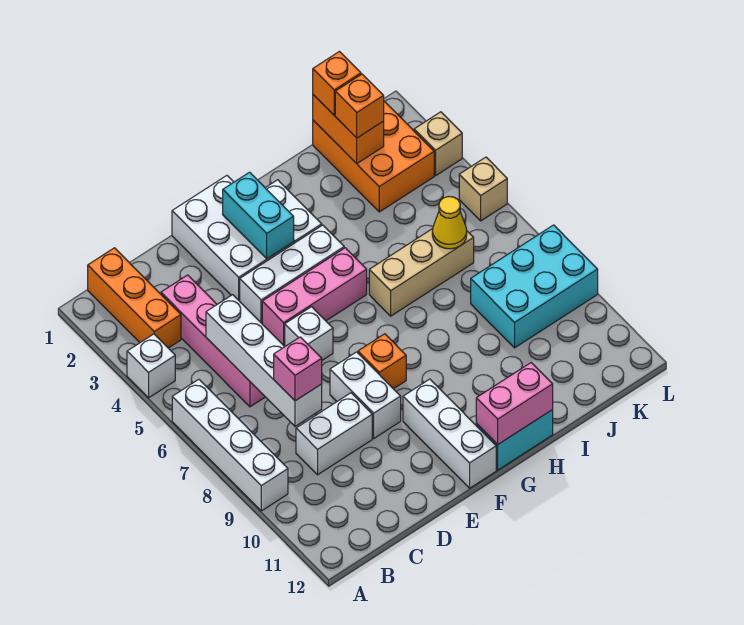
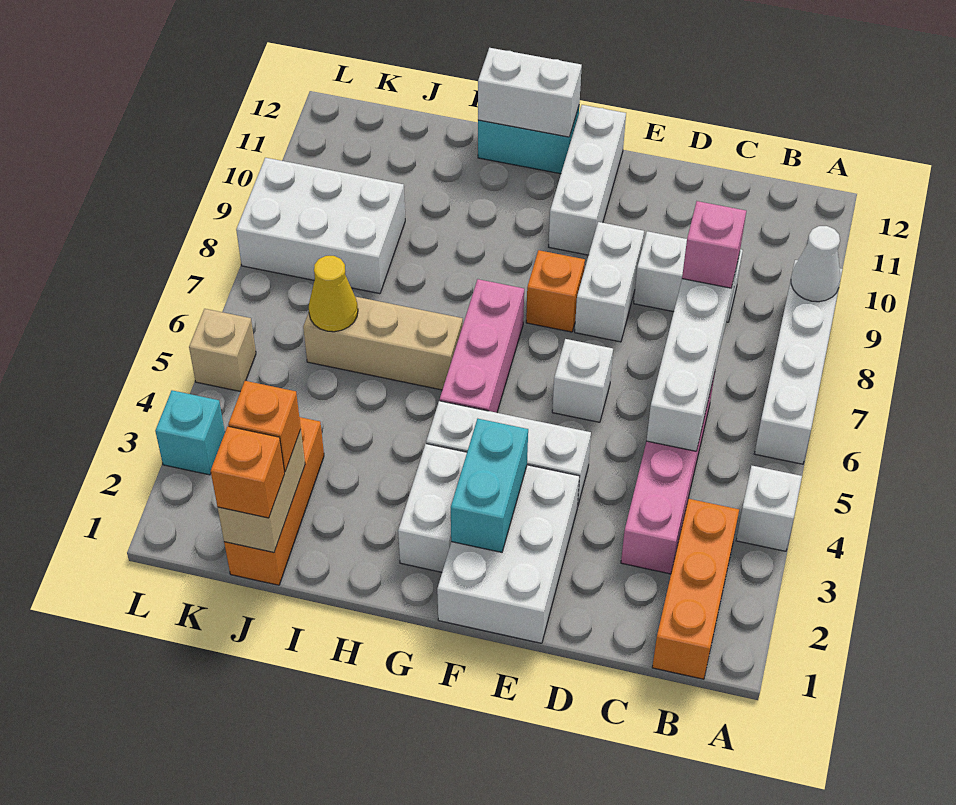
none -> white cone A9 level 2
pink brick E5:G5 level 1 -> pink brick G5:G7 level 1
pink brick G12:H12 level 2 -> white brick G12:H12 level 2
orange brick J1:K3 level 1 -> orange brick J1:J3 level 1
orange brick J1:J2 level 2 -> tan brick J1:J2 level 2
cyan brick J8:L9 level 1 -> white brick J8:L9 level 1
tan brick L3 level 1 -> cyan brick L3 level 1

